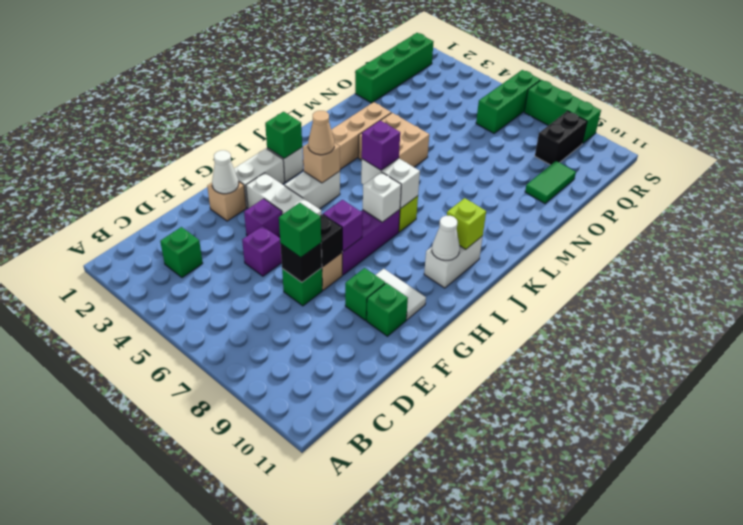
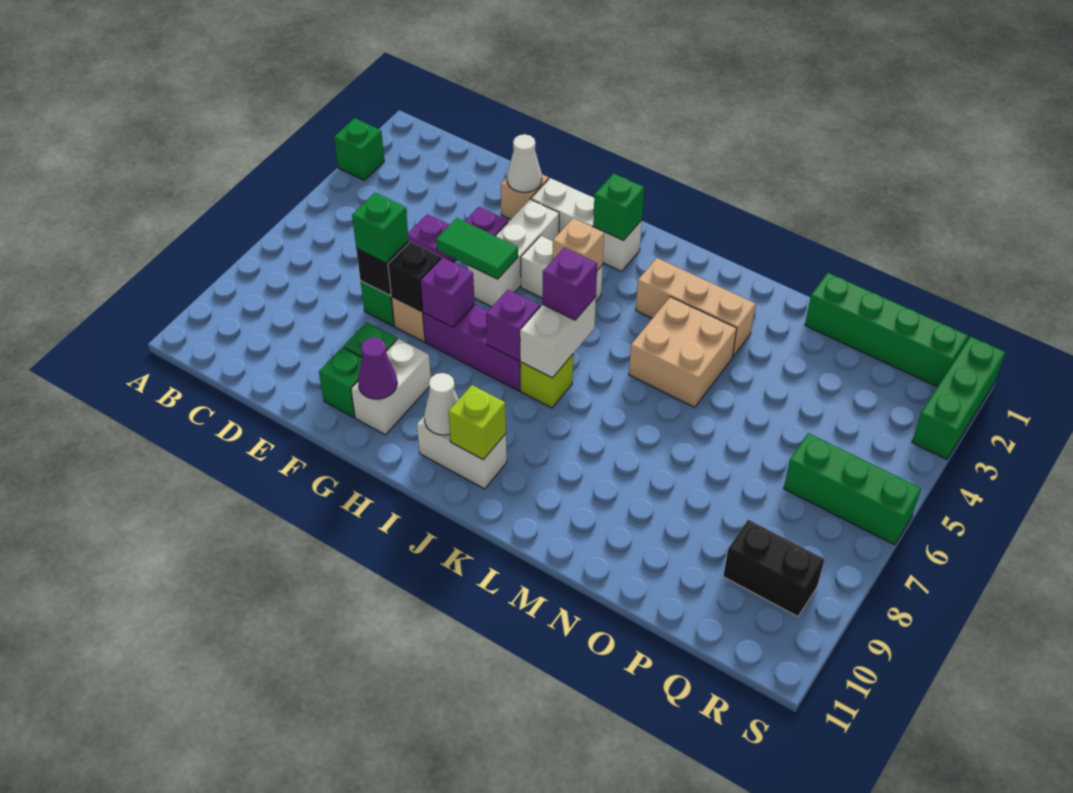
green brick C3 level 1 -> green brick A3 level 1
white tile G9:G10 level 1 -> white brick G9:G10 level 1
none -> purple cone G10 level 2
tan cone I4 level 3 -> none
white brick I7 level 2 -> purple brick I7 level 2
green tile O10:P10 level 1 -> green tile F5:G5 level 2
green brick S7:S9 level 1 -> green brick S1:S3 level 1

